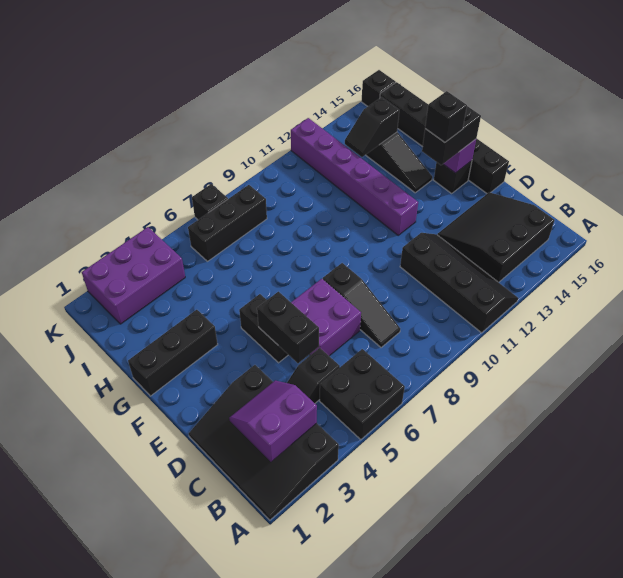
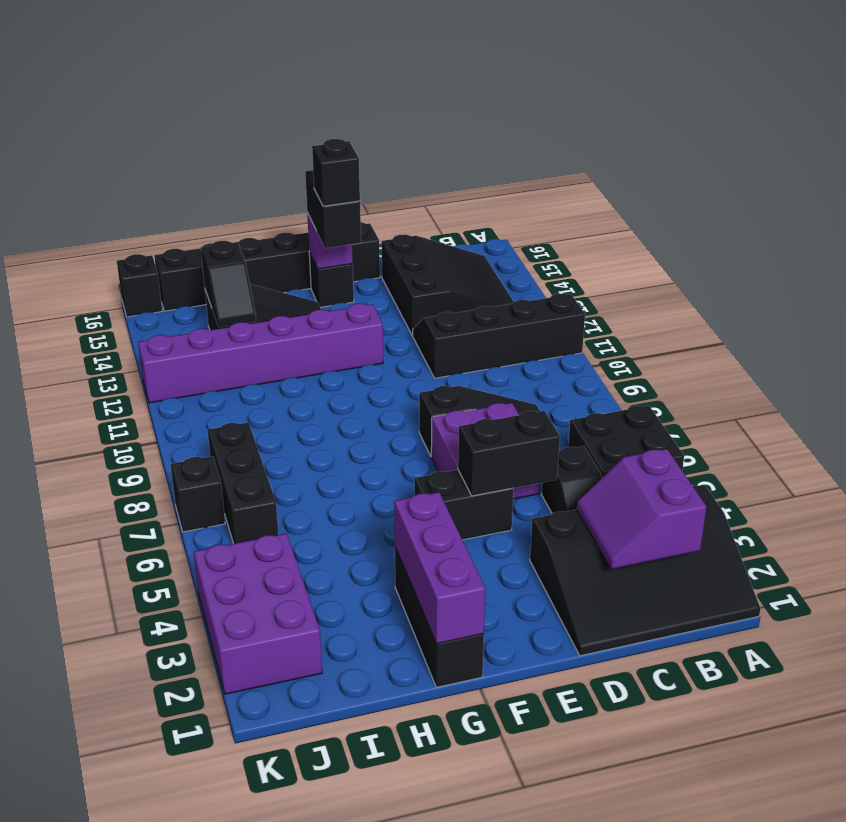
black slope B13:D15 level 1 top B -> black slope B13:D15 level 1 top D
none -> purple brick G1:G3 level 2

